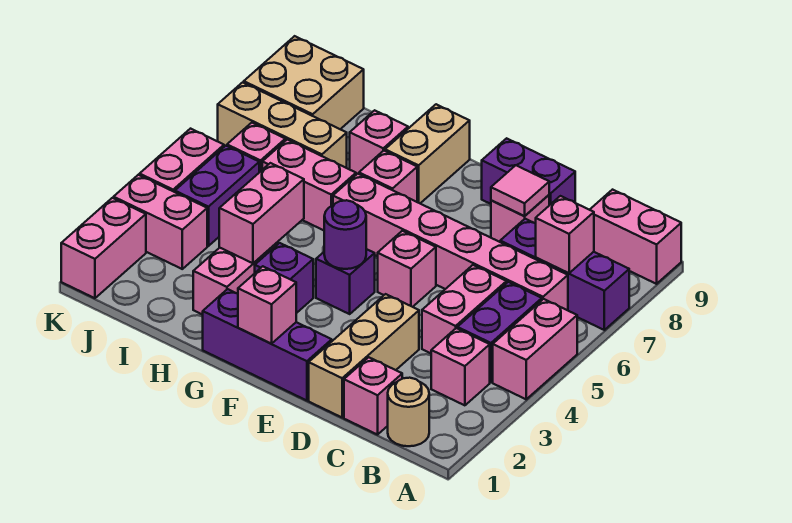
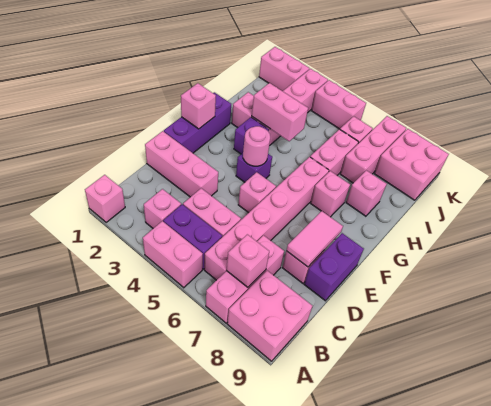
purple brick A7:C7 level 1 -> pink brick A7:C7 level 1
pink brick A9:B9 level 1 -> pink brick A8:B9 level 1
tan round brick B1 level 1 -> none
pink brick C1 level 1 -> pink brick A1 level 1
tan brick D1:D3 level 1 -> pink brick D1:D3 level 1
pink tile D8 level 2 -> pink tile D8:E8 level 2
purple round brick F4 level 2 -> pink round brick F4 level 2
tan brick G8:G9 level 1 -> none
tan brick I7:K7 level 1 -> pink brick I7:K7 level 1
purple brick J4:J5 level 1 -> none
tan brick J8:K9 level 1 -> pink brick J8:K9 level 1

